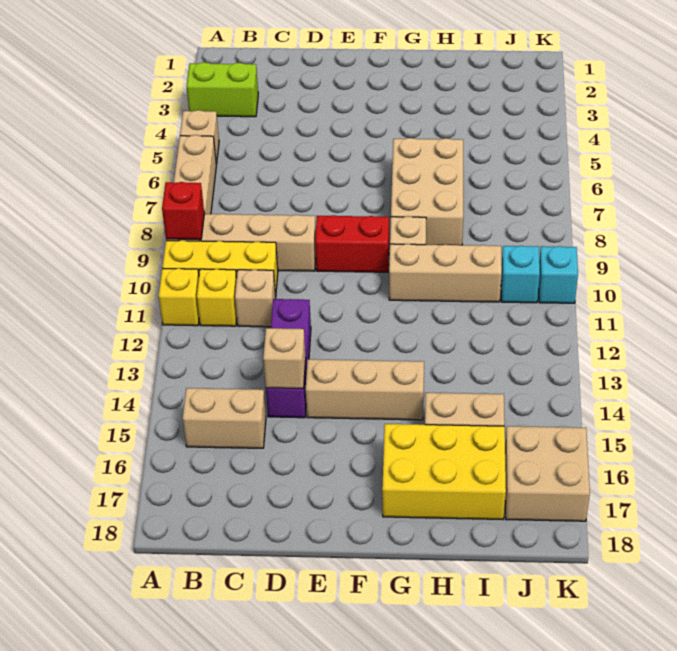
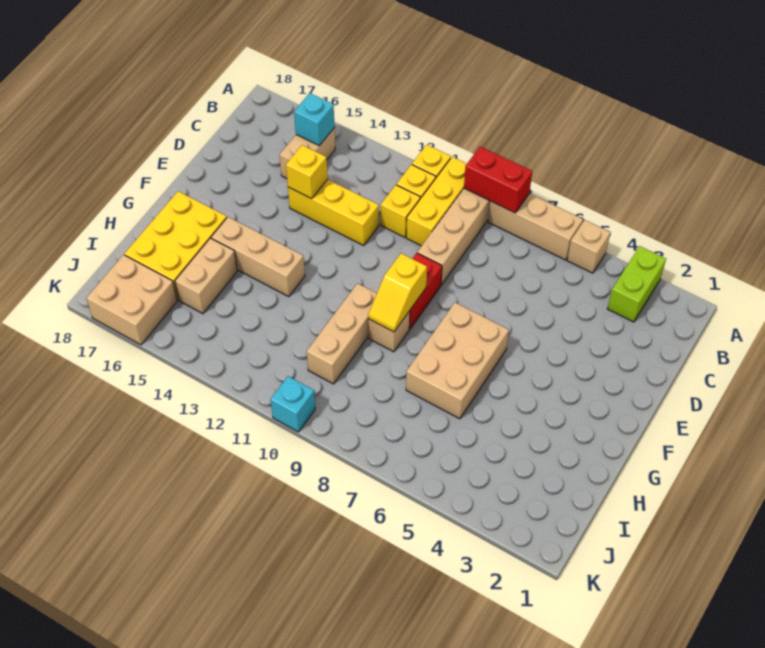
red brick A9 level 2 -> red brick A8:A9 level 2
tan brick C11 level 1 -> yellow brick C11 level 1
purple brick D12:D14 level 1 -> yellow brick D12:D14 level 1
tan brick D14 level 2 -> yellow brick D14 level 2
tan brick E14:G14 level 1 -> tan brick G13:G15 level 1
none -> yellow slope F9:G9 level 2 top F
tan brick G6:H8 level 1 -> tan brick F6:H7 level 1
cyan brick J10 level 1 -> cyan brick B15 level 2

